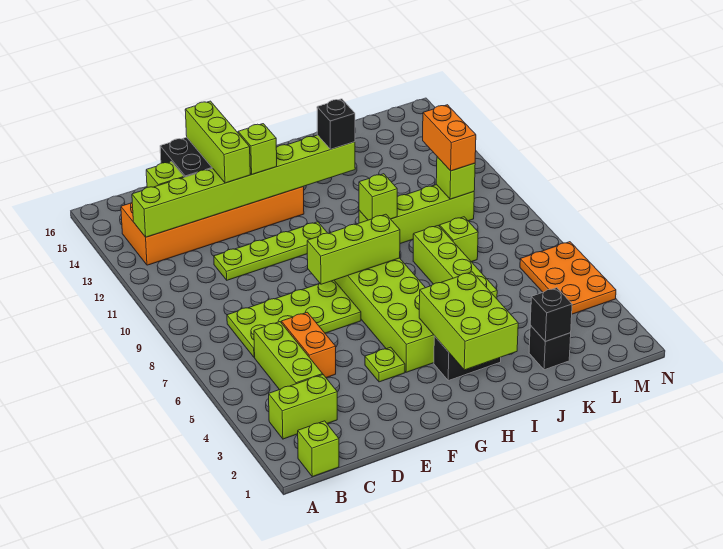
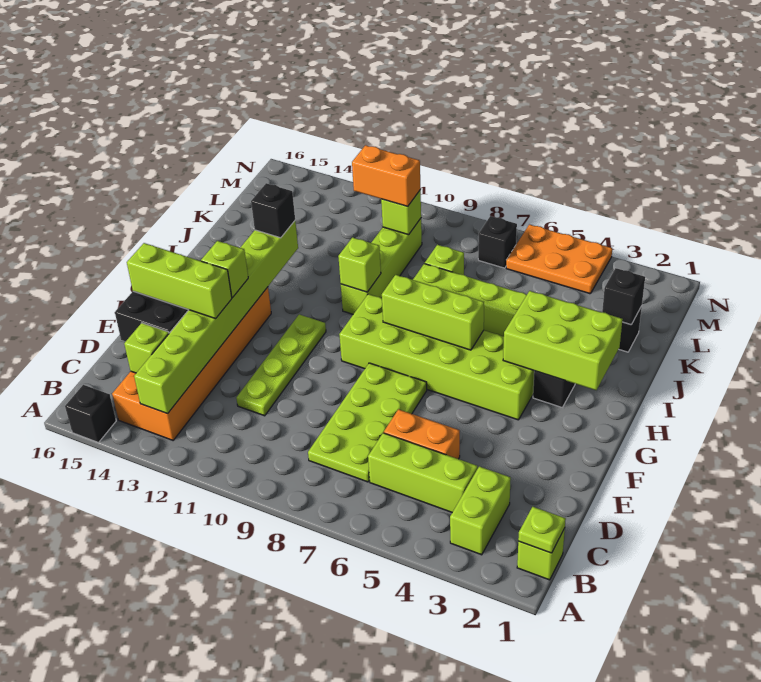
none -> black brick A15 level 1
lime plate F4 level 1 -> lime plate B1 level 2
lime brick F8:H8 level 2 -> lime brick H6:H8 level 2
none -> black brick M7 level 1

